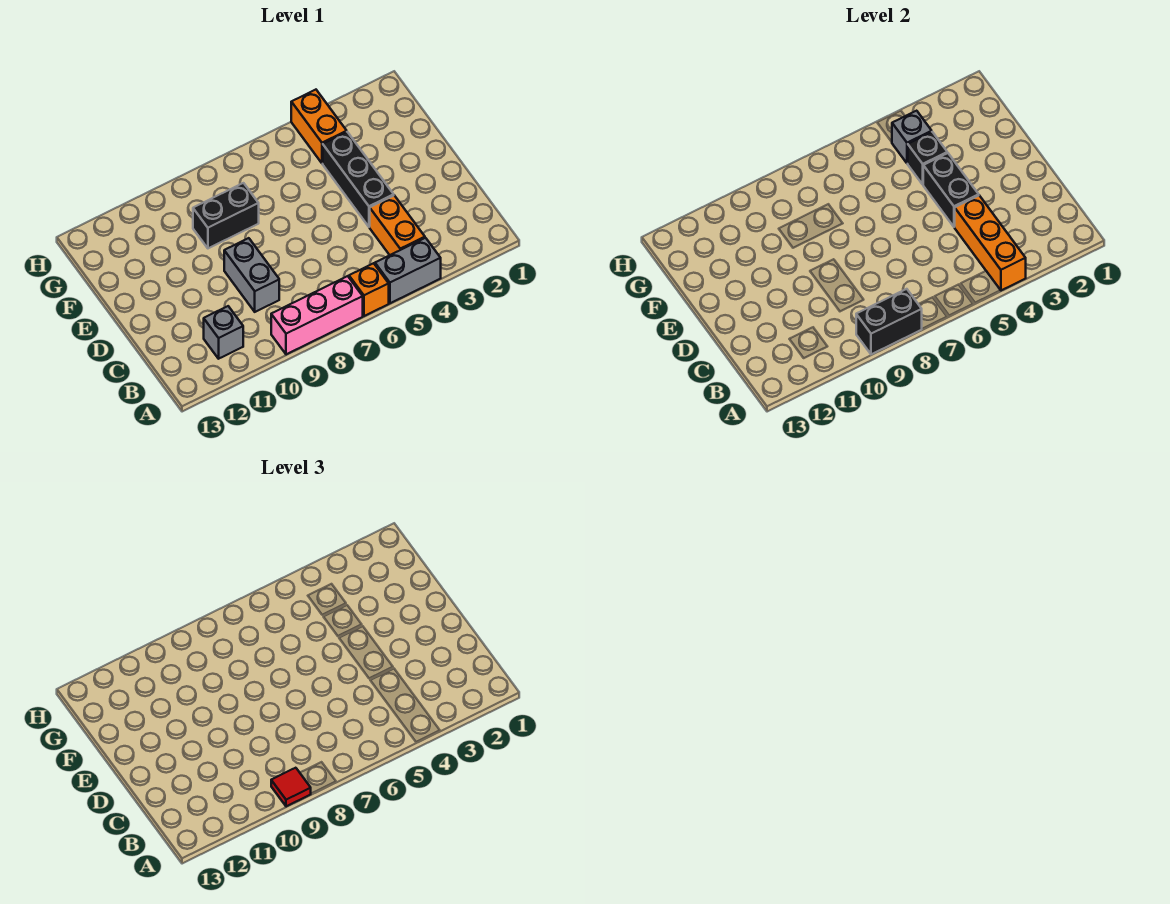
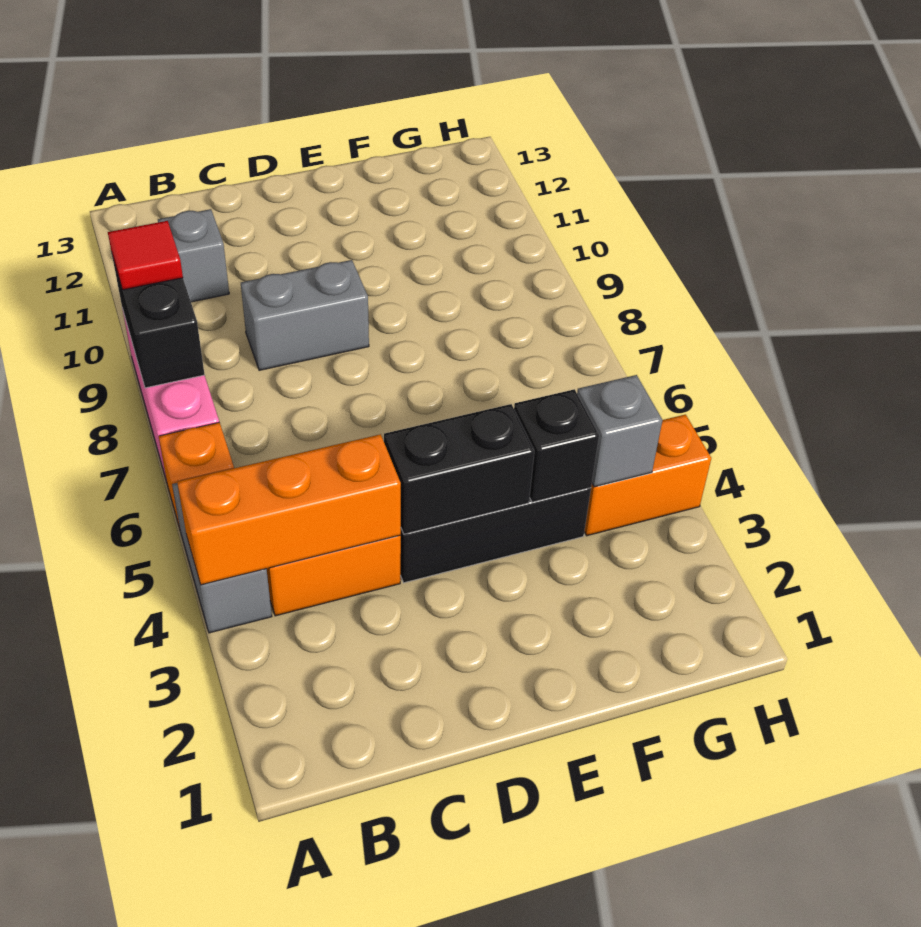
black brick F8:F9 level 1 -> none

